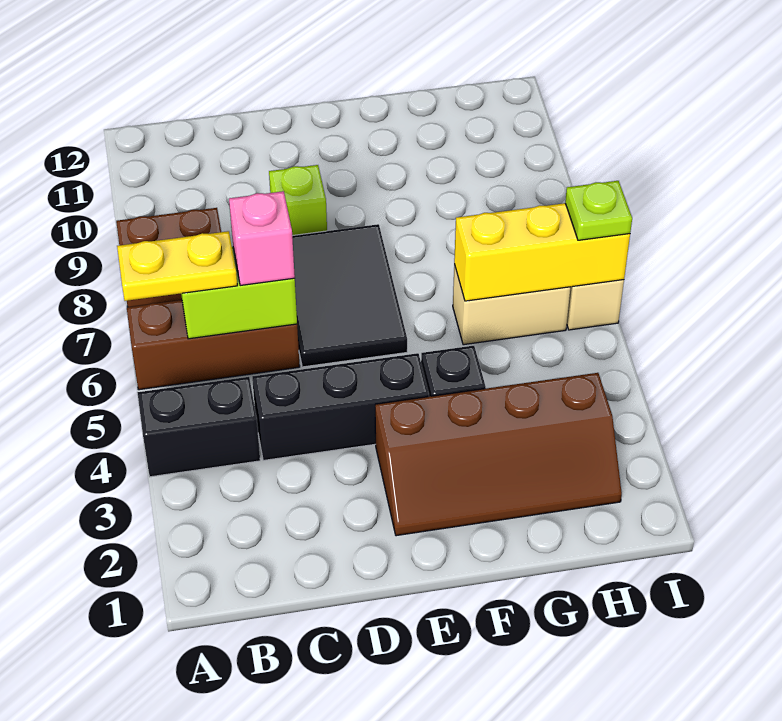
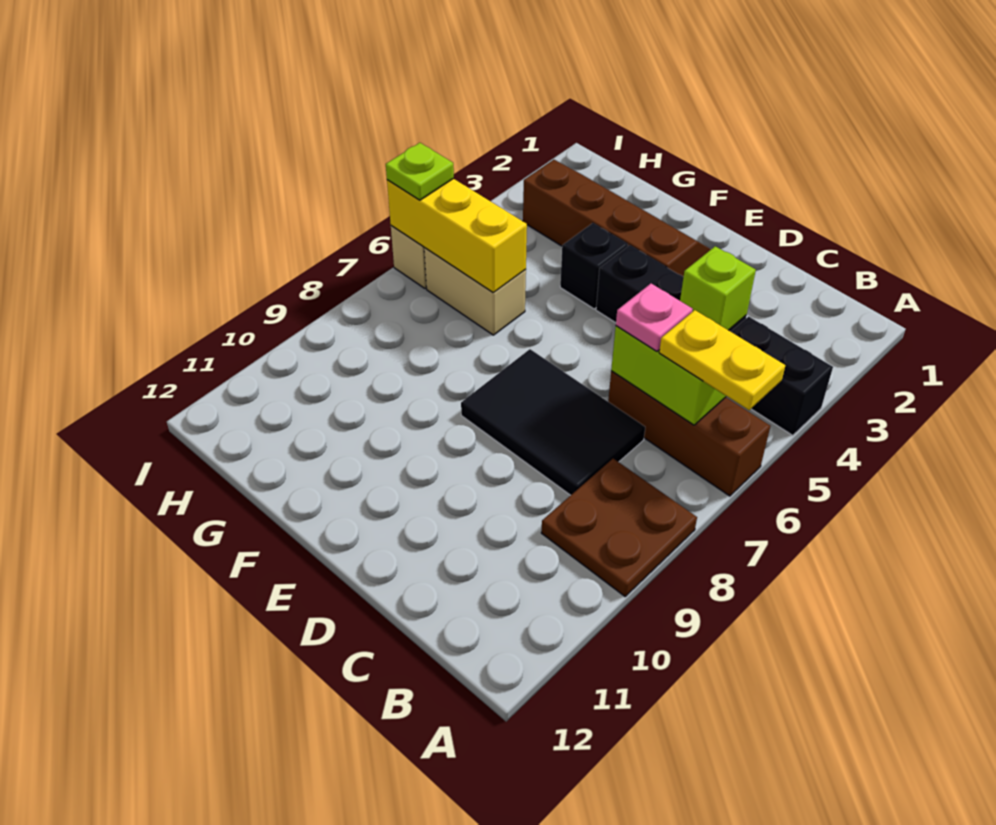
pink brick C6 level 3 -> pink plate C6 level 3
black tile D6:E8 level 1 -> black tile C7:E8 level 1
lime brick D9 level 1 -> lime brick C4 level 2

